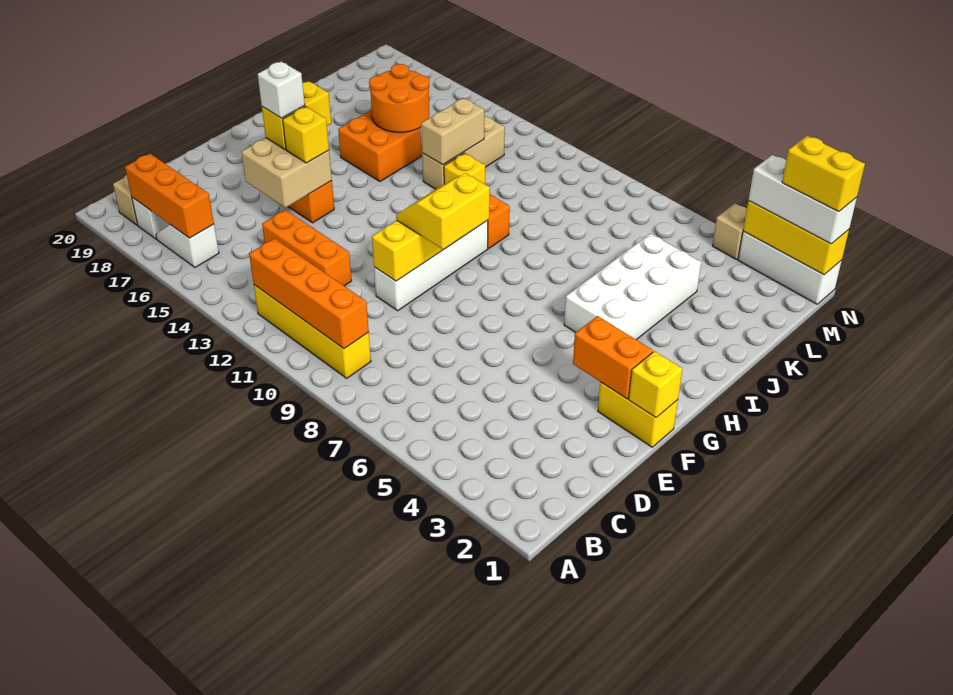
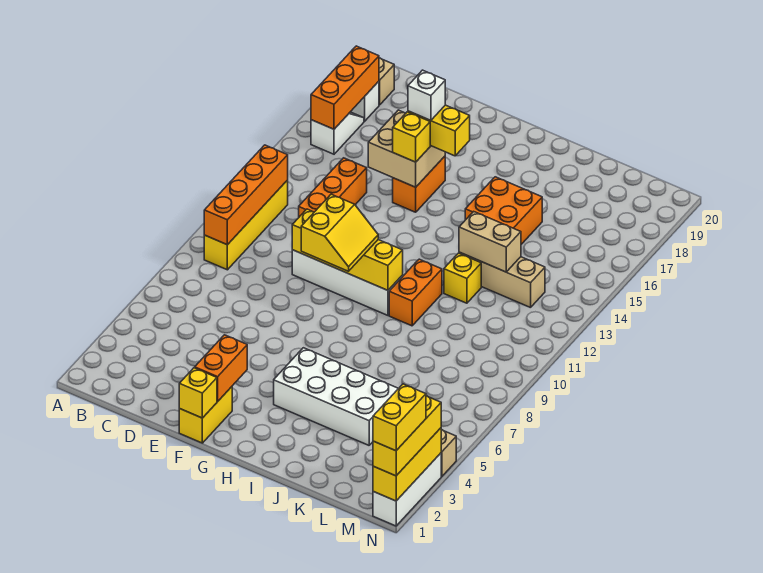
yellow slope F9:G10 level 3 top 9 -> yellow slope F9:G10 level 3 top F
orange round brick J15:K16 level 2 -> none
white brick N1:N3 level 3 -> yellow brick N1:N3 level 3

